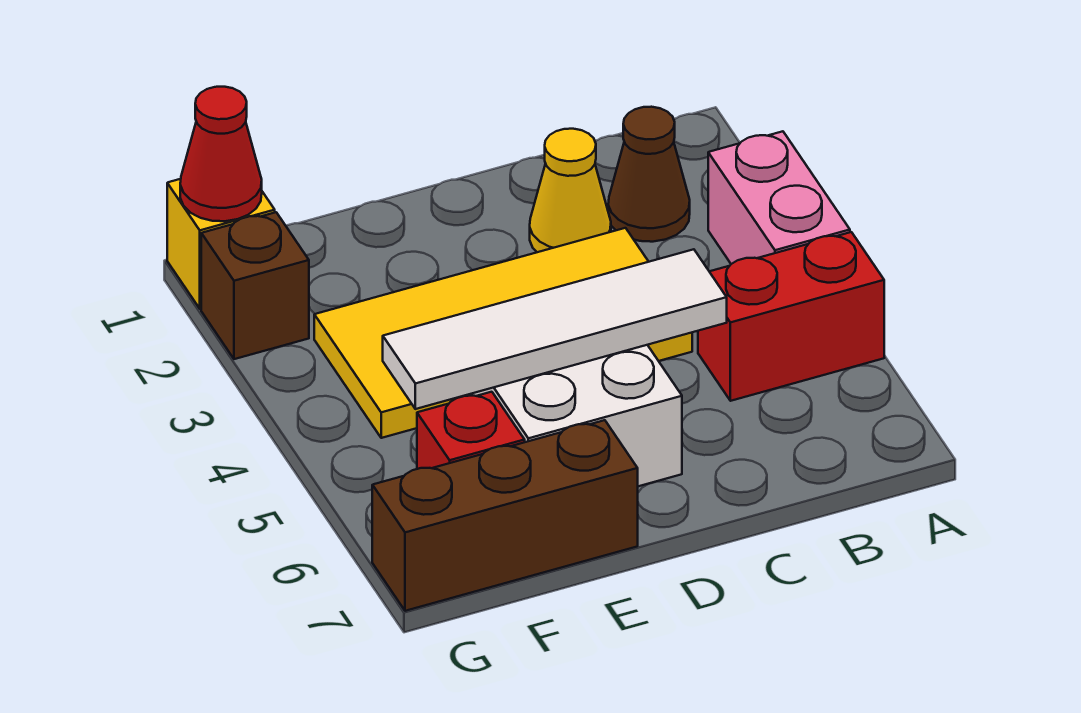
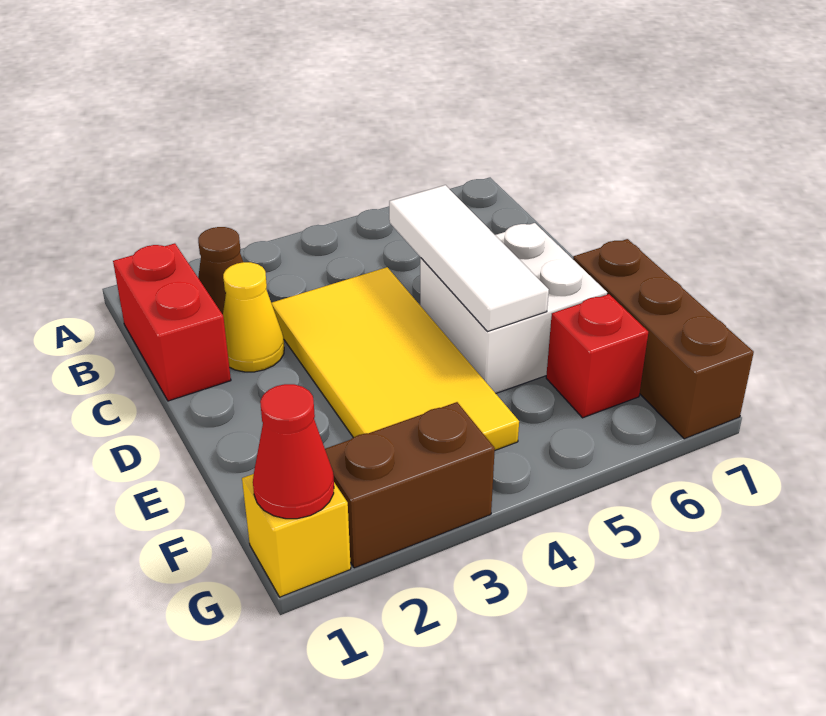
pink brick A3:A4 level 1 -> none
red brick A5:B5 level 1 -> red brick B1:C1 level 1
white tile C5:F5 level 2 -> white tile C5:E5 level 2
brown brick G2 level 1 -> brown brick G2:G3 level 1

